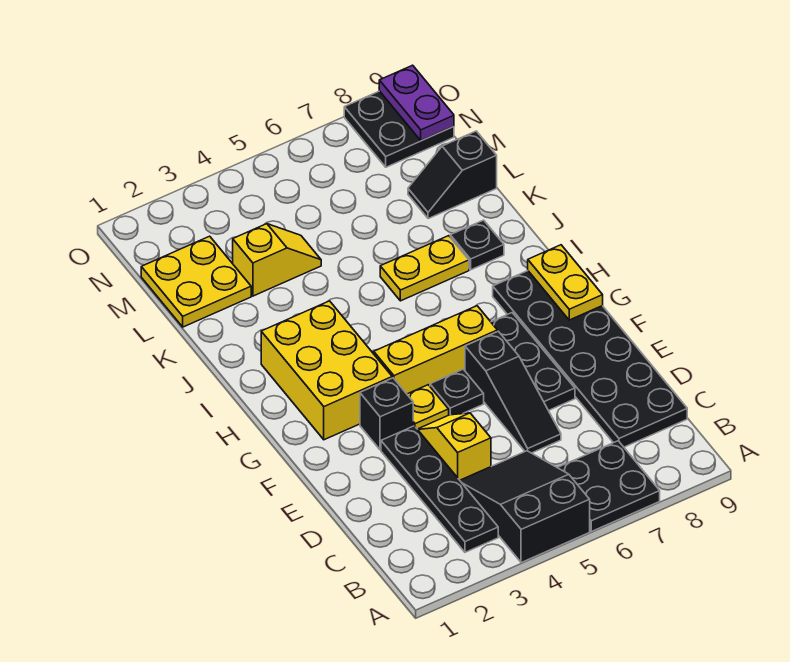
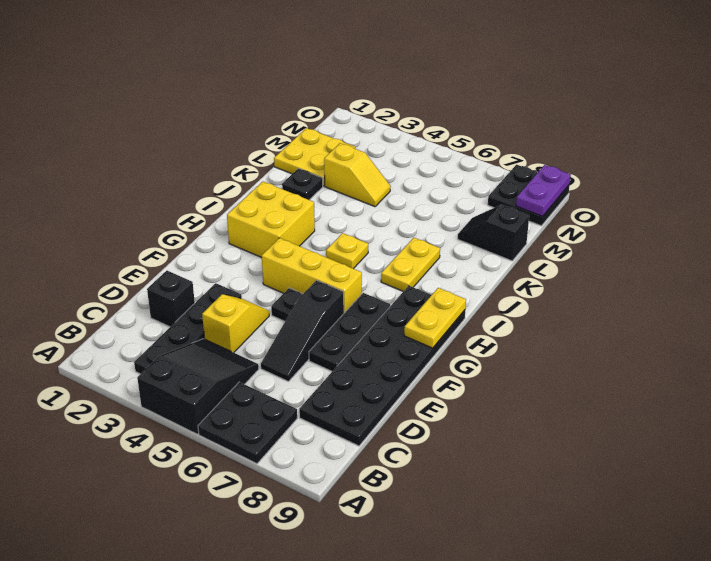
black brick F3 level 1 -> black brick D2 level 1
yellow plate F4 level 1 -> yellow plate I5 level 1
yellow brick G2:I3 level 1 -> yellow brick H2:I3 level 1
yellow plate J6:J7 level 1 -> yellow plate I7:J7 level 1
black plate J8 level 1 -> black plate K2 level 1

